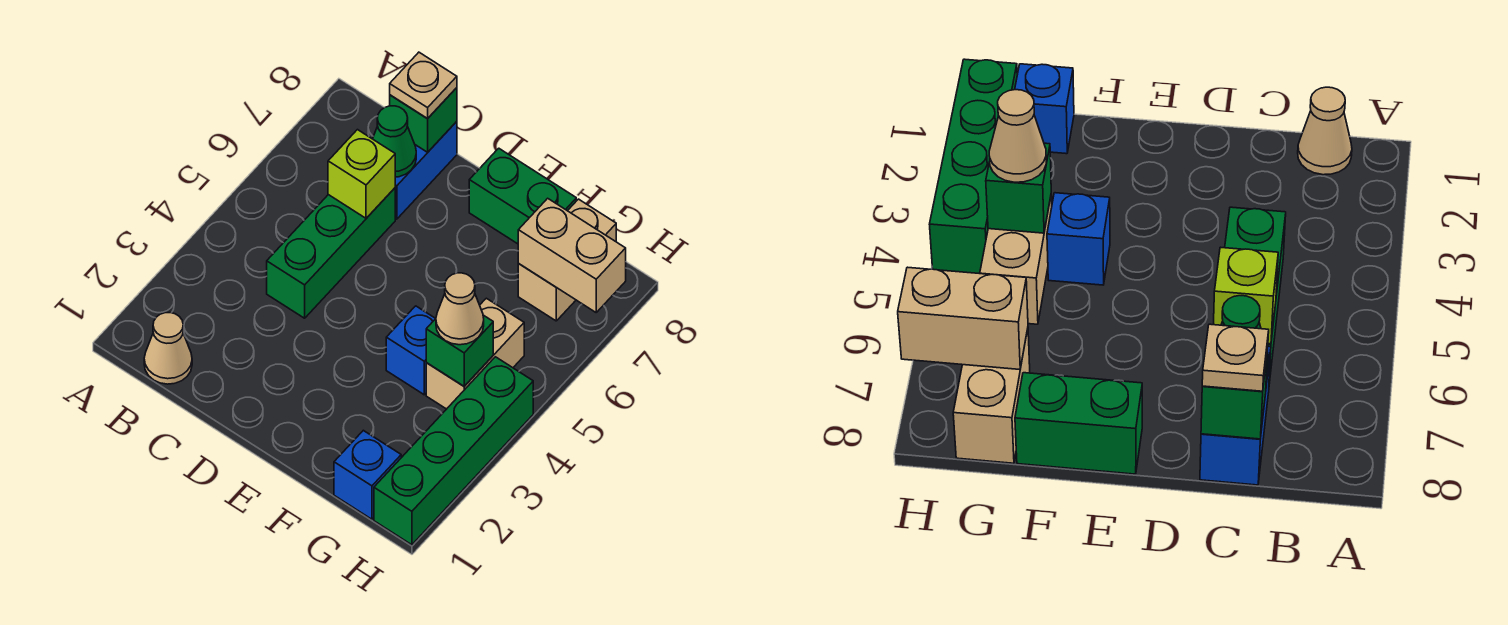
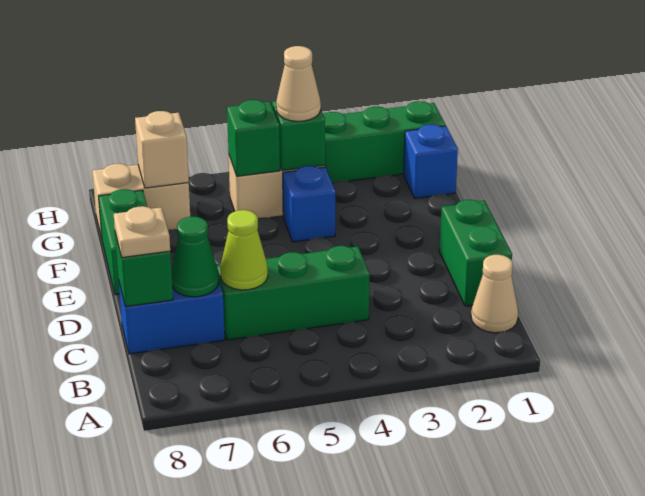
none -> green brick C1:D1 level 1
lime brick C6 level 2 -> lime cone C6 level 2
none -> green brick G5 level 2
tan brick G7:H7 level 2 -> tan brick G7 level 2

